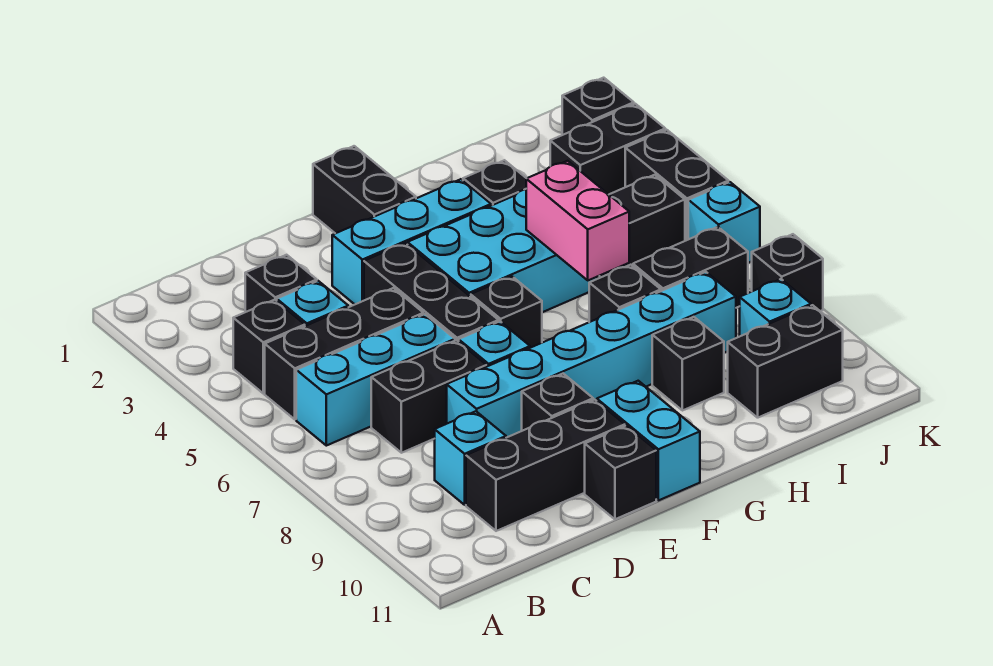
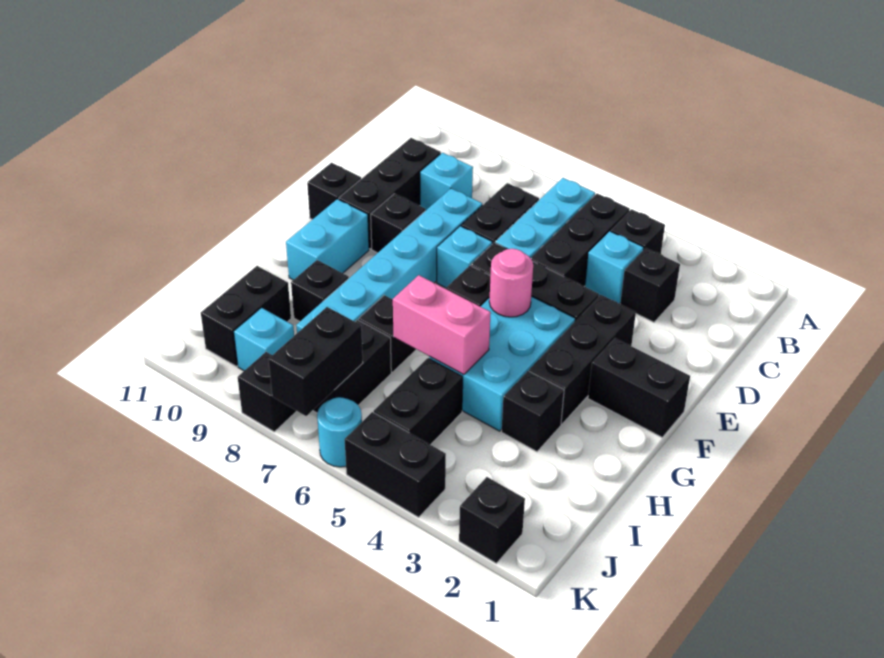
cyan brick E3:G3 level 1 -> black brick E3:G3 level 1
none -> pink round brick F5 level 2
cyan brick F10:F11 level 1 -> cyan brick F10:G10 level 1
black brick J3:K3 level 1 -> black brick J7:K7 level 2
cyan brick K6 level 1 -> cyan round brick K6 level 1

